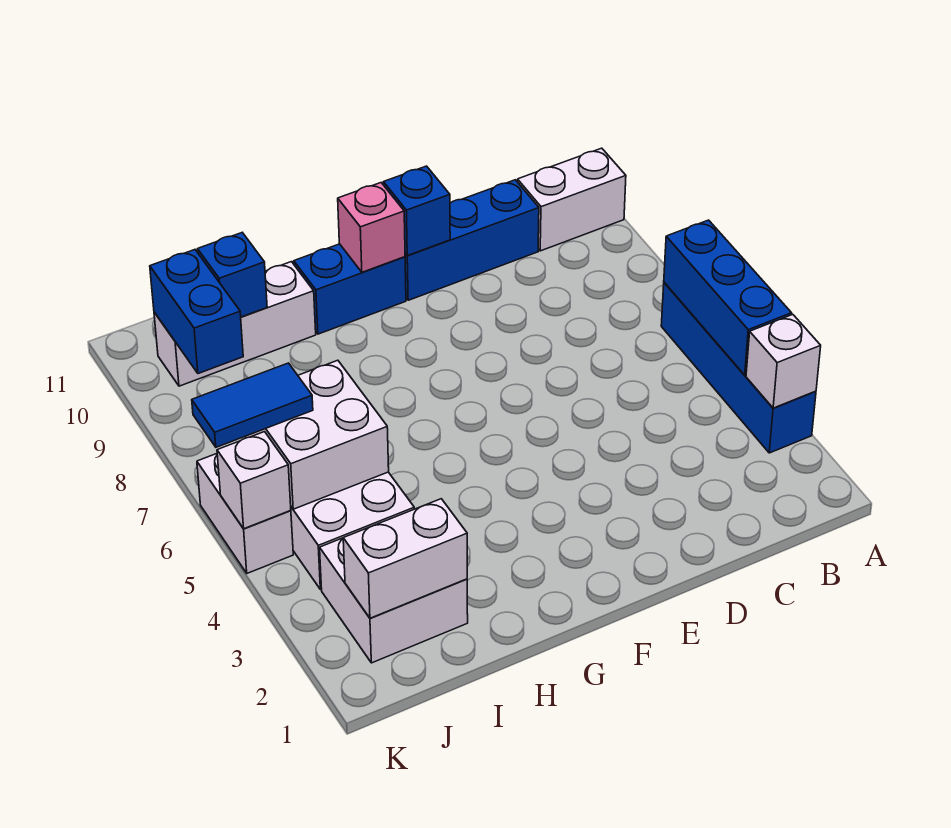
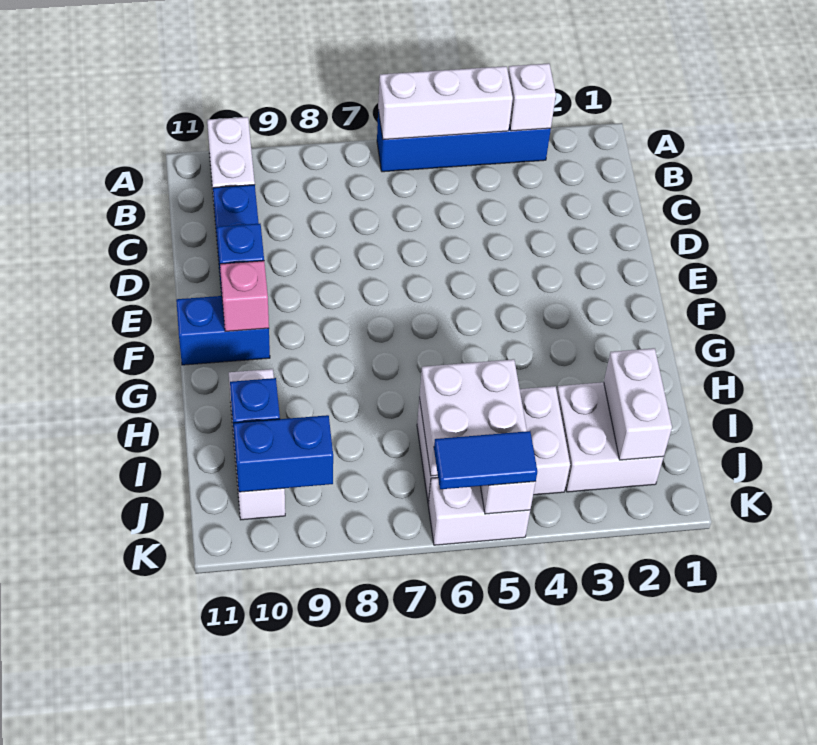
blue brick A4:A6 level 2 -> white brick A4:A6 level 2
blue brick F10:G10 level 1 -> blue brick F10:F11 level 1
blue tile J6:K6 level 3 -> blue tile K5:K6 level 3

